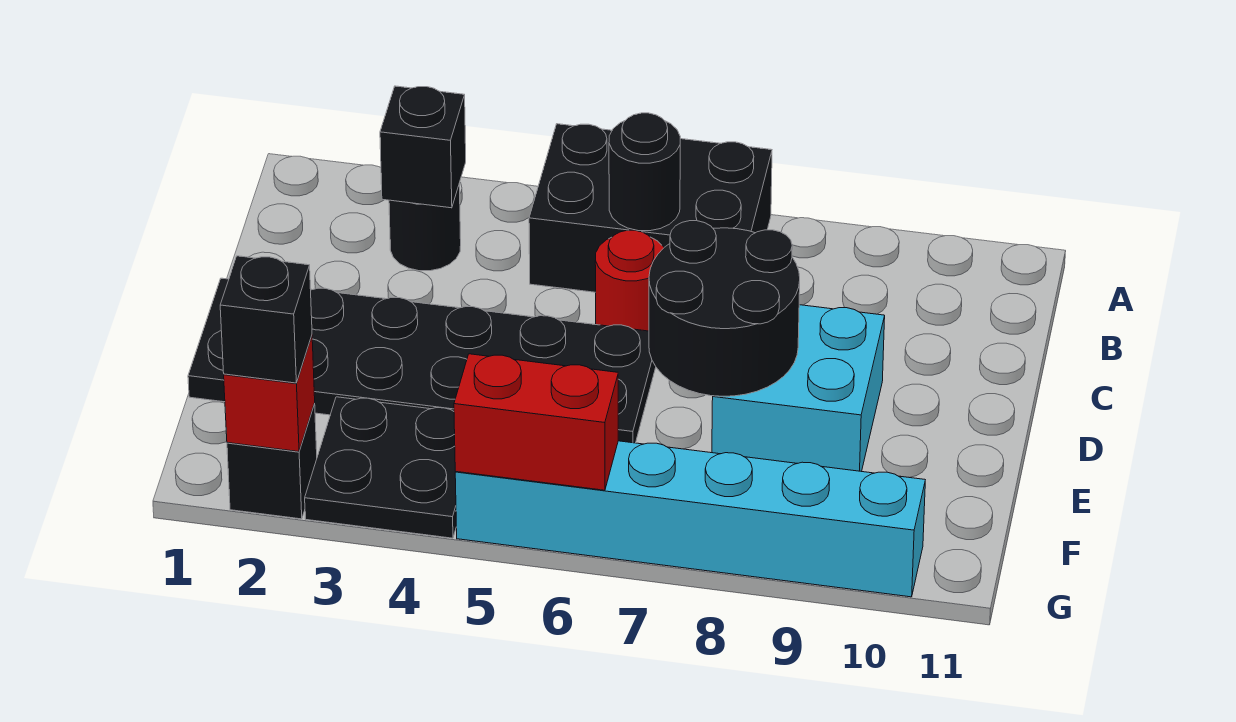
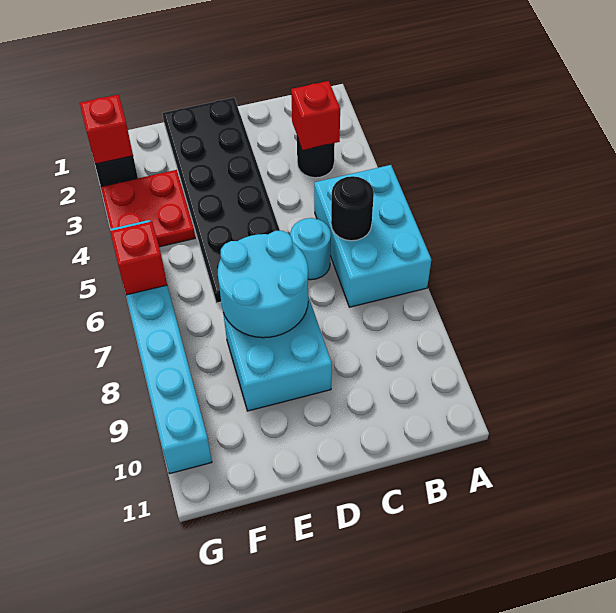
black brick A5:B7 level 1 -> cyan brick A5:B7 level 1
black brick B3 level 2 -> red brick B3 level 2
red round brick C6 level 1 -> cyan round brick C6 level 1
black round brick D7:E8 level 2 -> cyan round brick D7:E8 level 2
black plate F3:G4 level 1 -> red plate F3:G4 level 1
black brick G2 level 3 -> none
red brick G5:G6 level 2 -> red brick G6 level 2

